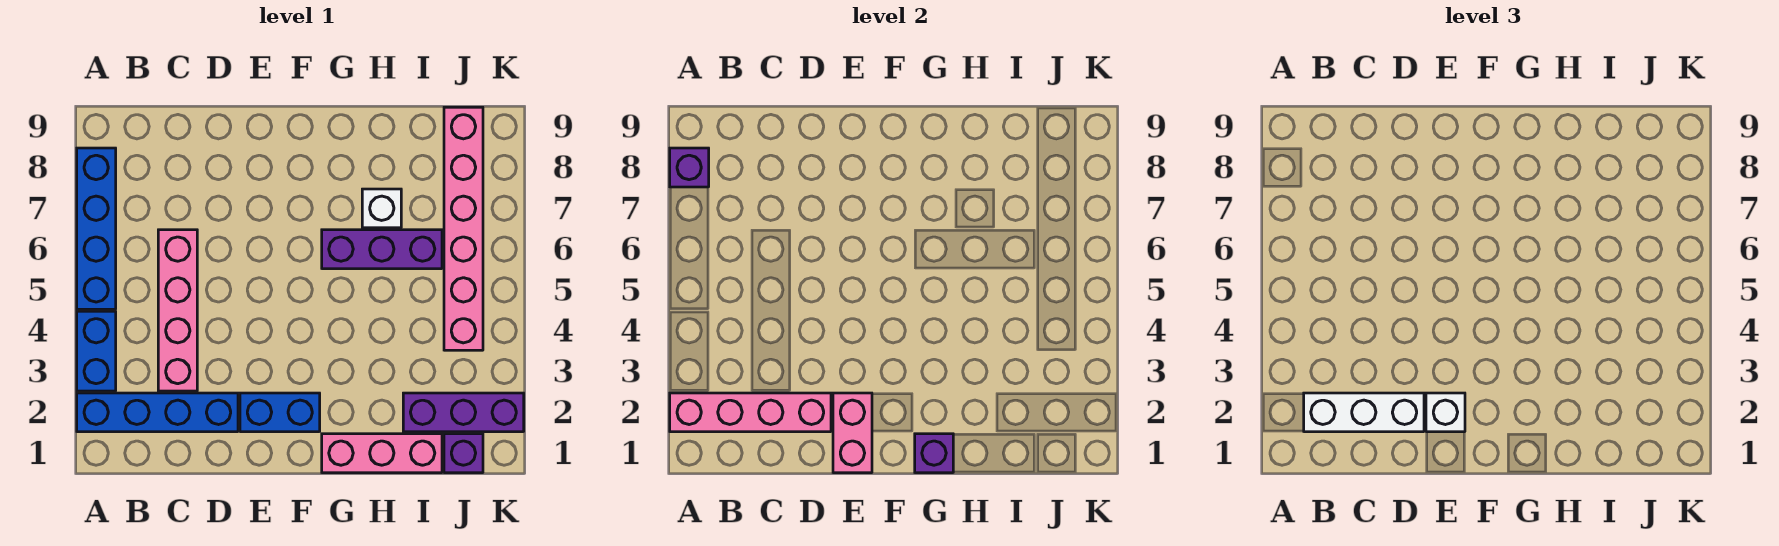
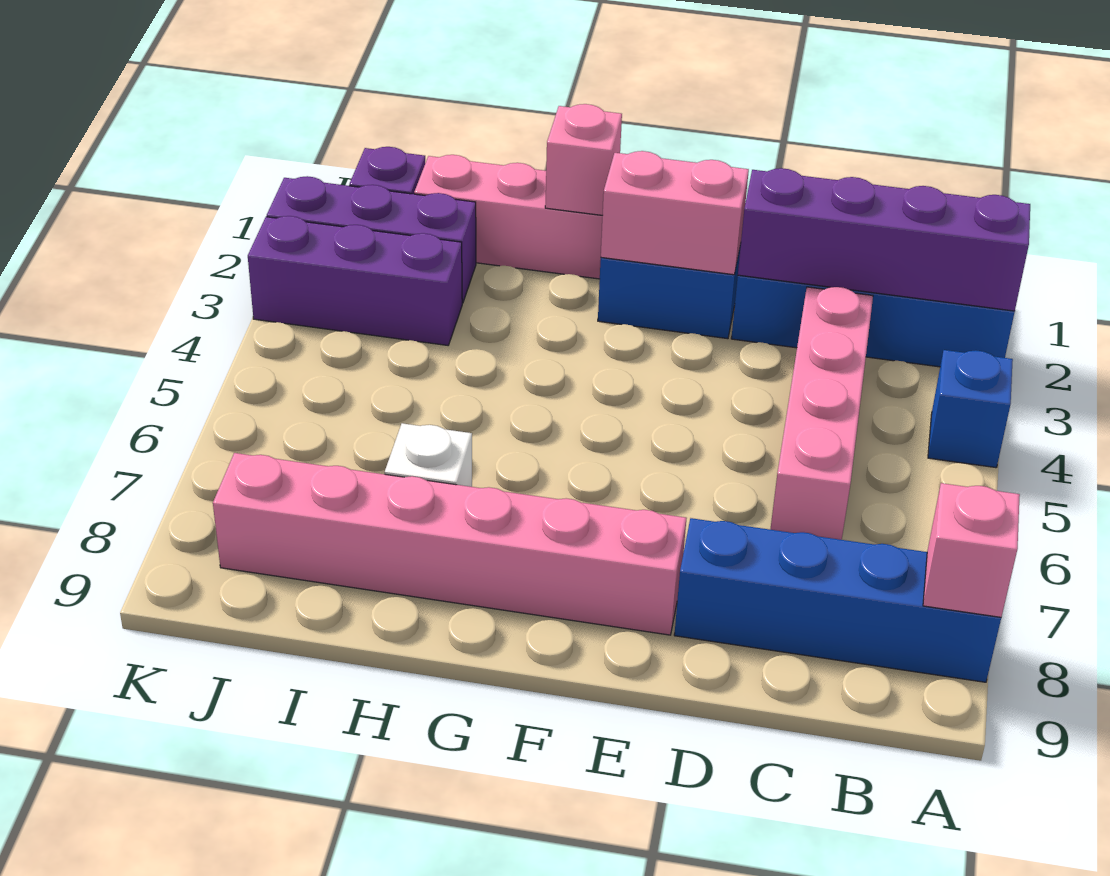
pink brick A2:D2 level 2 -> purple brick A2:D2 level 2
blue brick A3:A4 level 1 -> blue brick A4 level 1
blue brick A5:A8 level 1 -> blue brick A8:D8 level 1
purple brick A8 level 2 -> pink brick A8 level 2
white brick B2:D2 level 3 -> none
pink brick E1:E2 level 2 -> pink brick E2:F2 level 2
white brick E2 level 3 -> none
purple brick G1 level 2 -> pink brick G1 level 2
purple brick G6:I6 level 1 -> purple brick I3:K3 level 1
pink brick J4:J9 level 1 -> pink brick E8:J8 level 1

